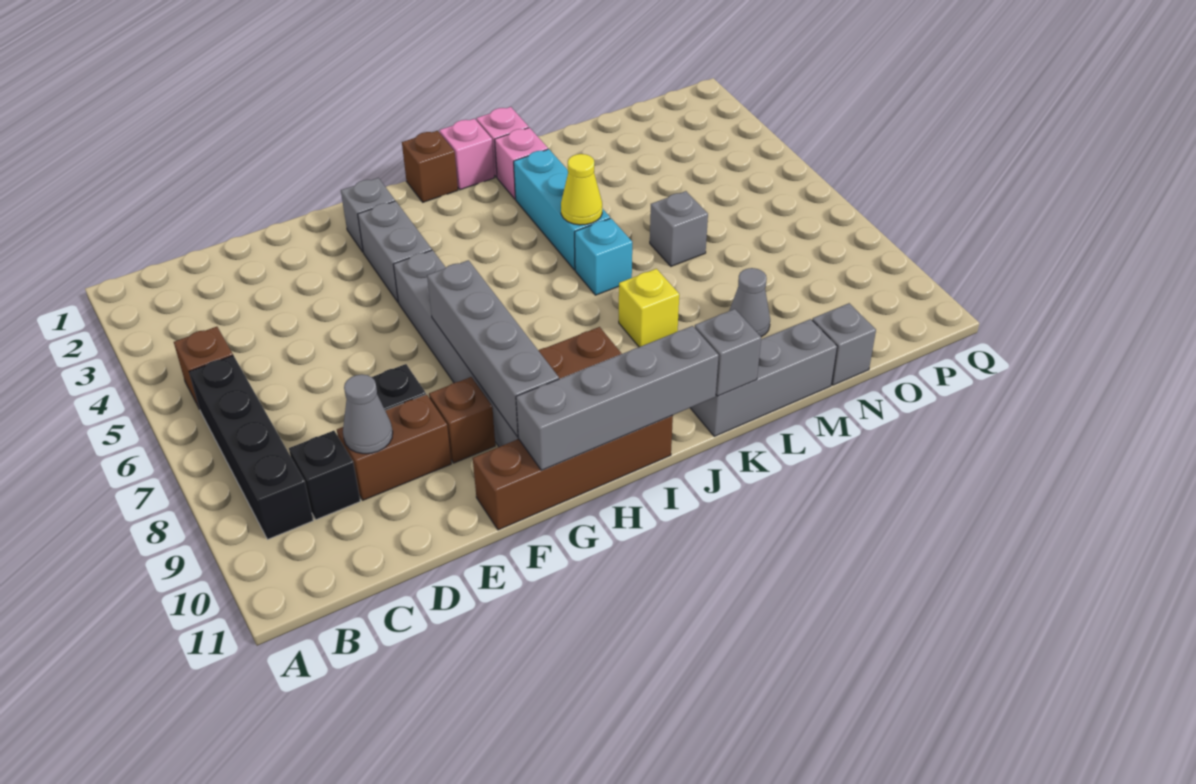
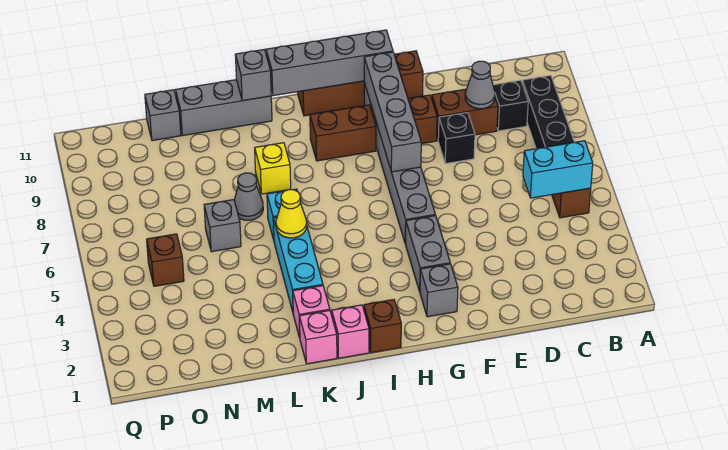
none -> cyan brick B5:C5 level 2
grey cone M9 level 1 -> grey cone L7 level 1
none -> brown brick O5 level 1

